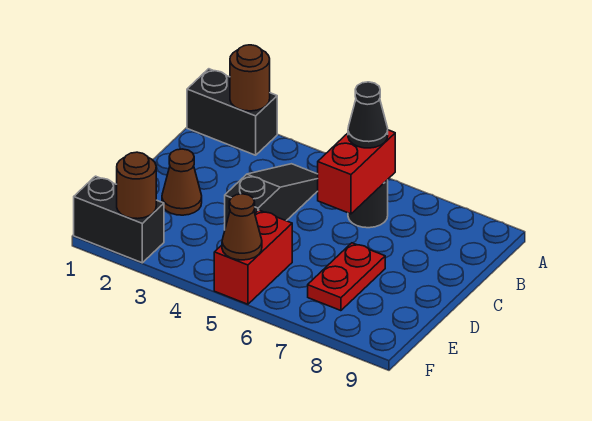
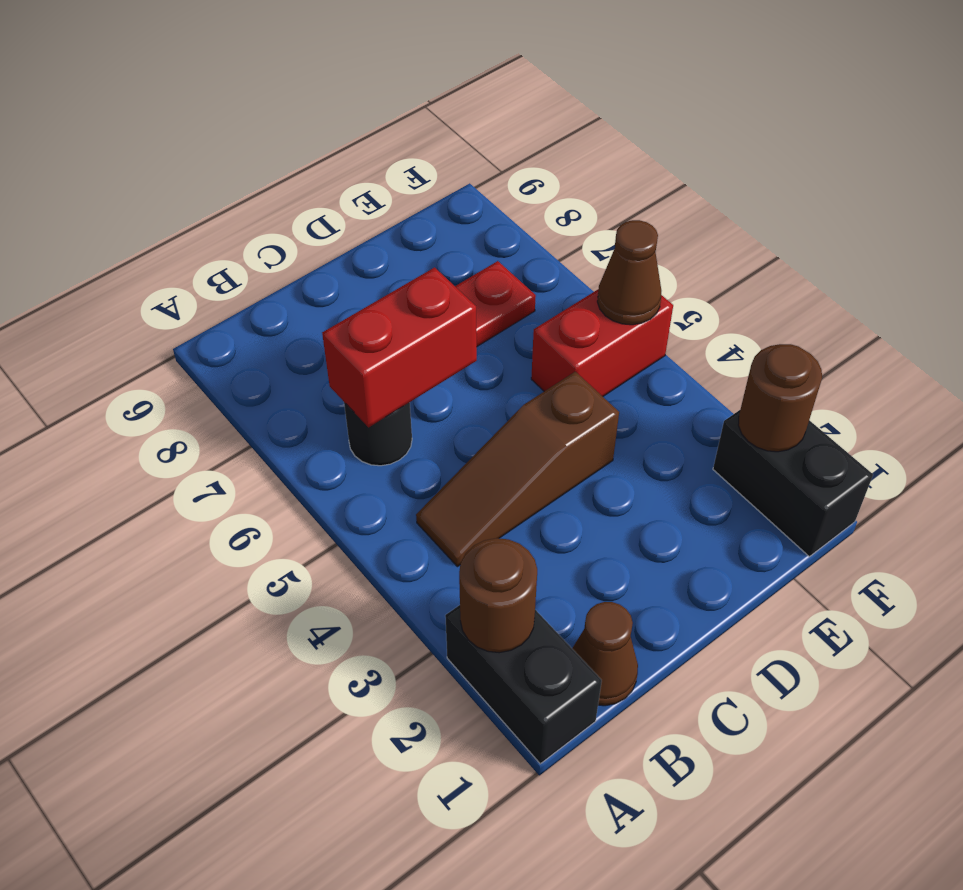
black slope B4:D4 level 1 top D -> brown slope B4:D4 level 1 top D
black cone B6 level 3 -> none
brown cone D2 level 1 -> brown cone B1 level 1

